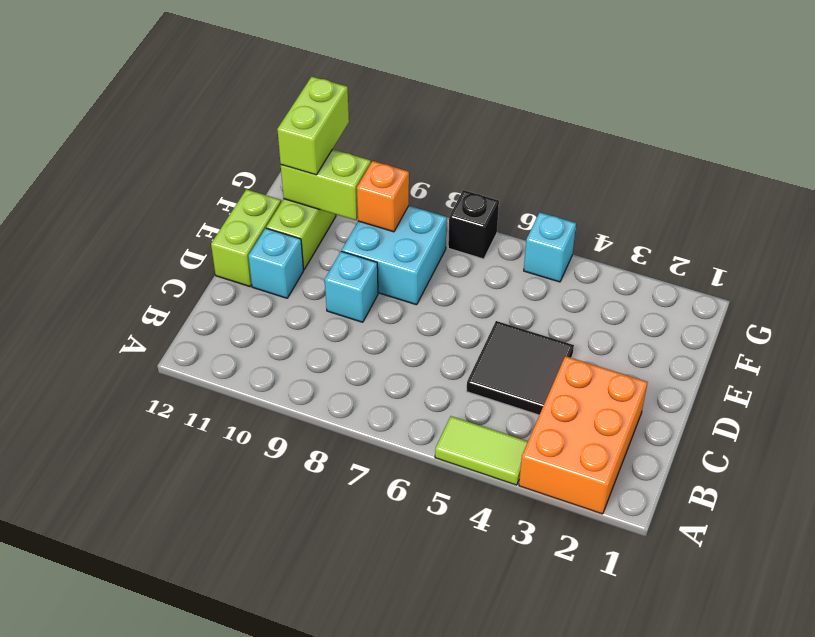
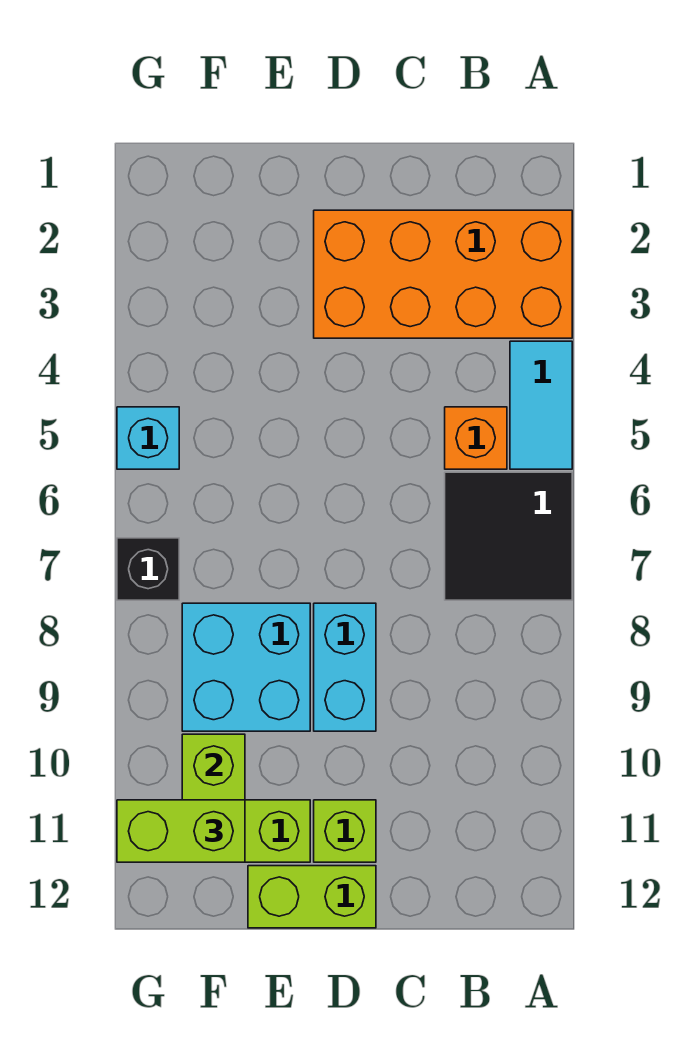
orange brick A2:C3 level 1 -> orange brick A2:D3 level 1
lime tile A4:A5 level 1 -> cyan tile A4:A5 level 1
black tile C4:D5 level 1 -> black tile A6:B7 level 1
cyan brick D9 level 1 -> cyan brick D8:D9 level 1
cyan brick D11 level 1 -> lime brick D11 level 1
orange brick F9 level 2 -> orange brick B5 level 1

